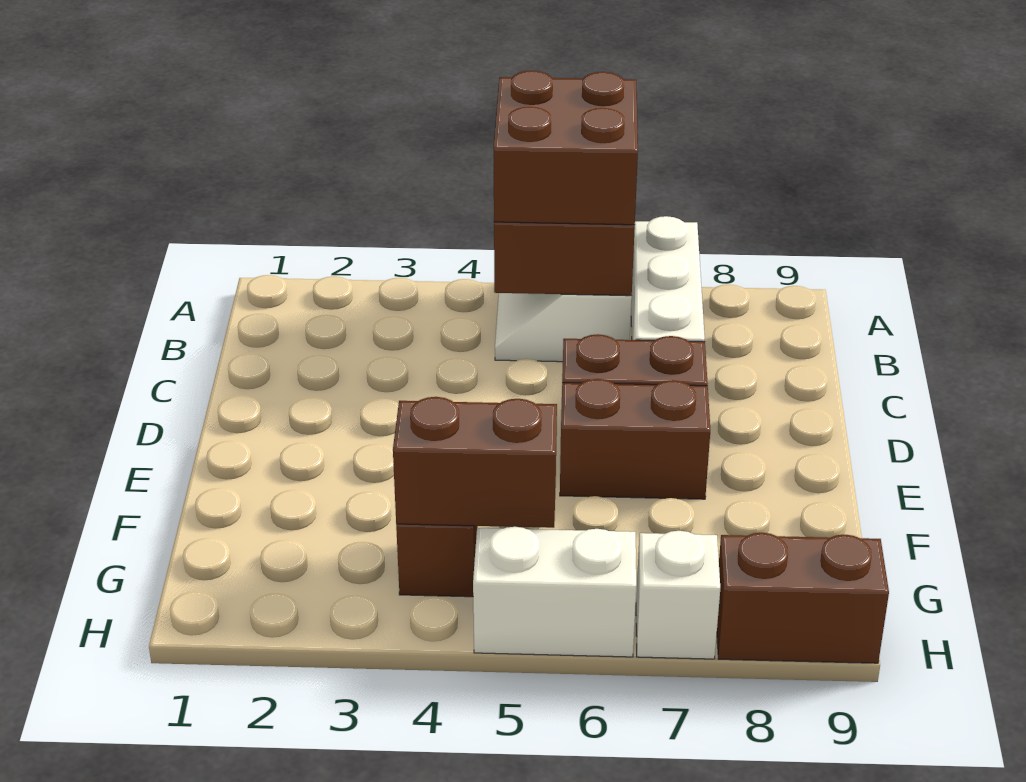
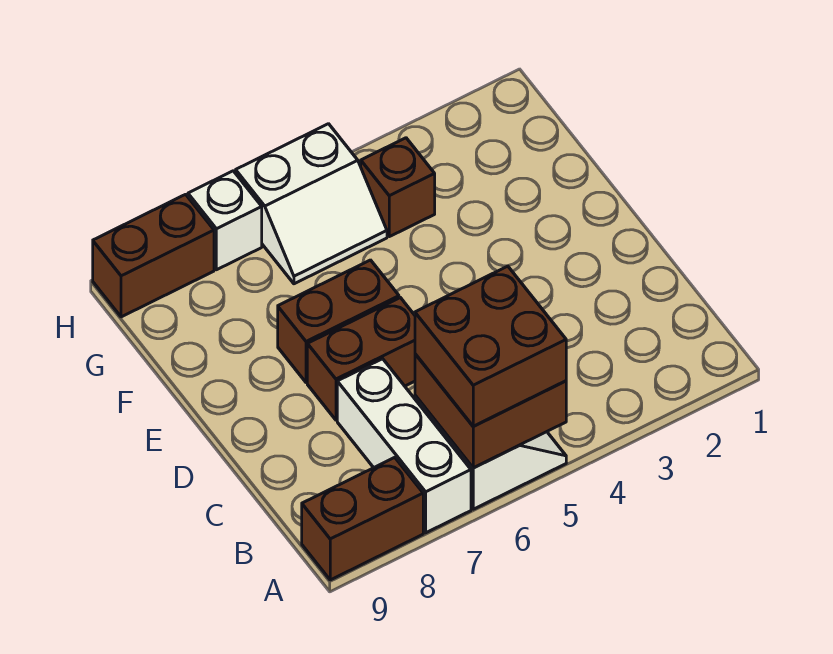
brown brick G4:G5 level 2 -> brown brick A8:A9 level 1

